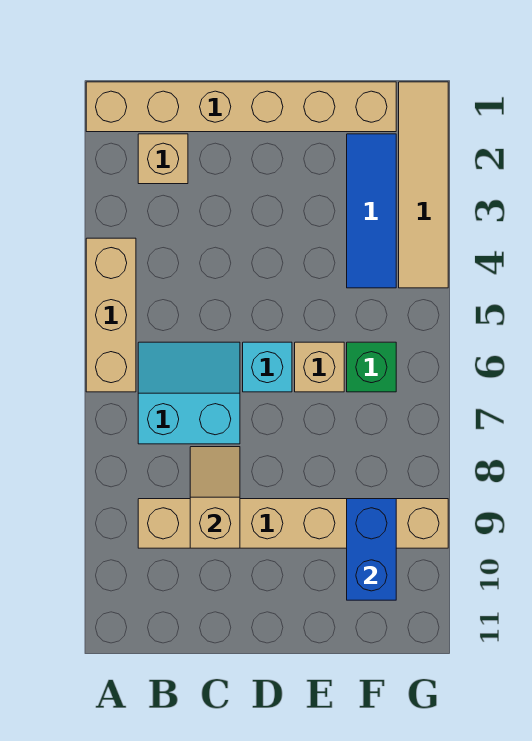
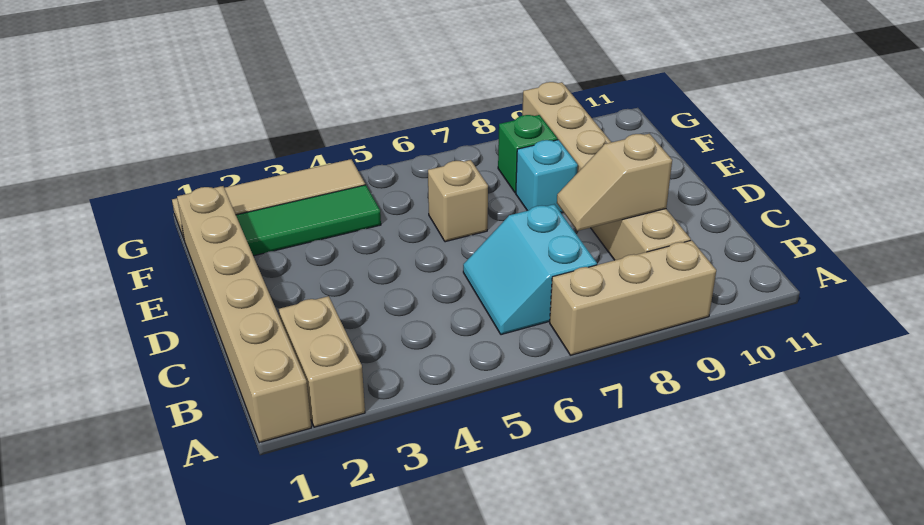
tan brick A4:A6 level 1 -> tan brick A7:A9 level 1
tan brick B2 level 1 -> tan brick A2:B2 level 1
cyan brick D6 level 1 -> cyan brick E8 level 1
blue tile F2:F4 level 1 -> green tile F2:F4 level 1
green brick F6 level 1 -> green brick F8 level 1
blue brick F9:F10 level 2 -> none

